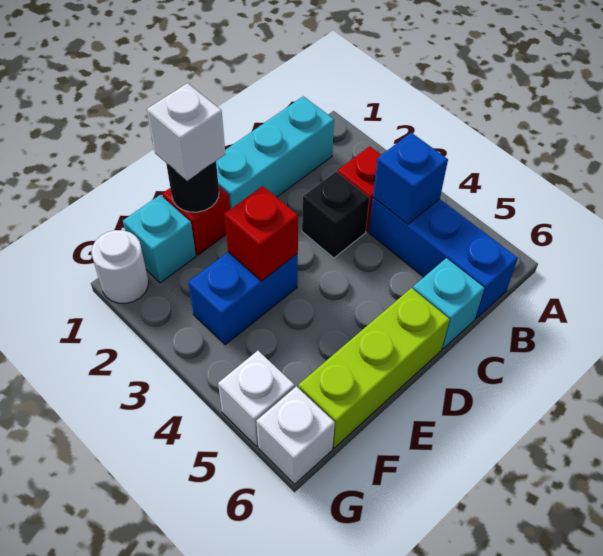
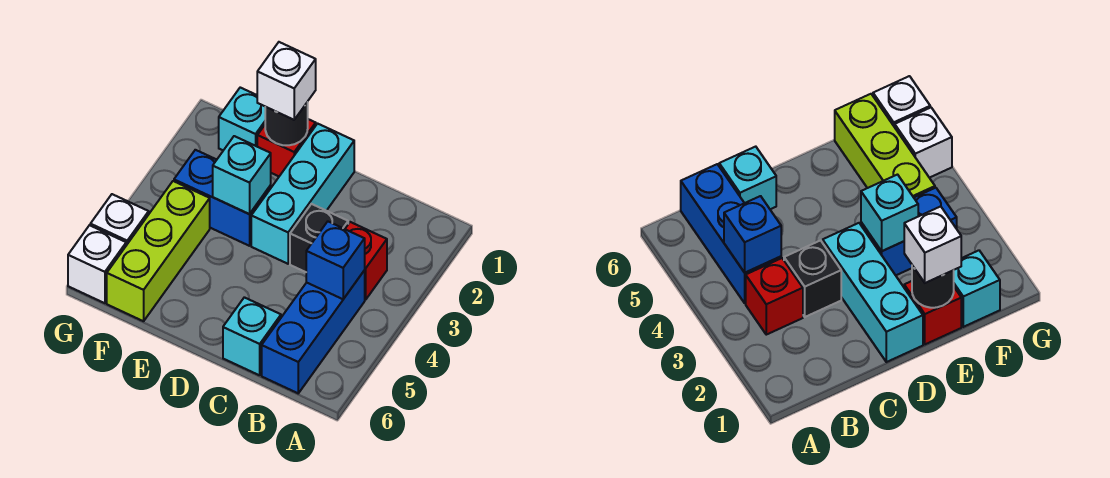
cyan brick B1:D1 level 1 -> cyan brick D1:D3 level 1
lime brick D6:F6 level 1 -> lime brick F4:F6 level 1
red brick E3 level 2 -> cyan brick E3 level 2
white round brick G1 level 1 -> none

